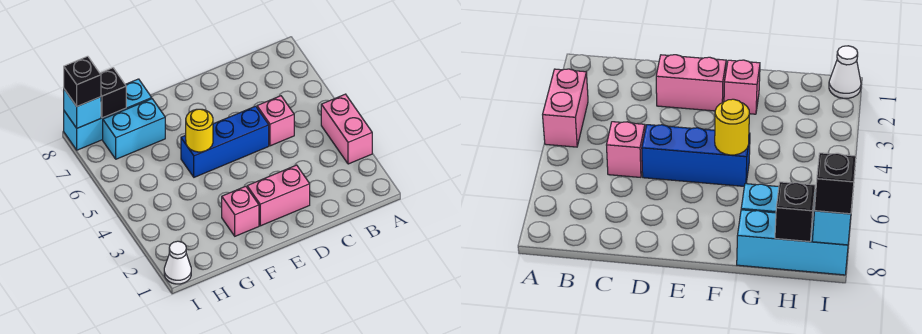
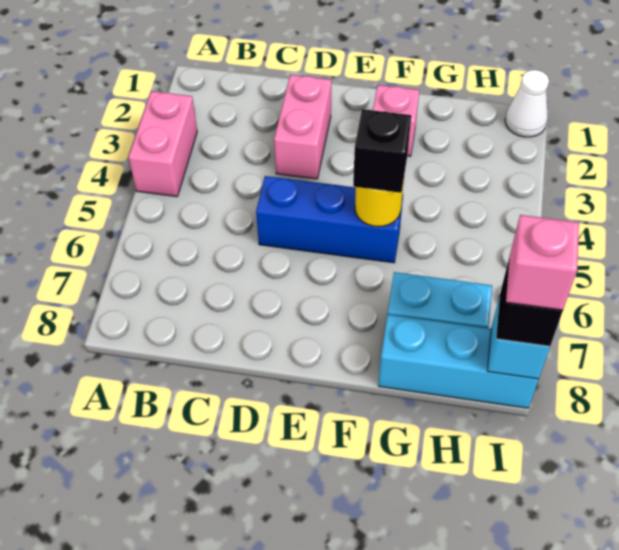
pink brick C5 level 1 -> pink brick I8 level 4
pink brick D2:E2 level 1 -> pink brick D2:D3 level 1
black brick H8 level 2 -> black brick F5 level 3

